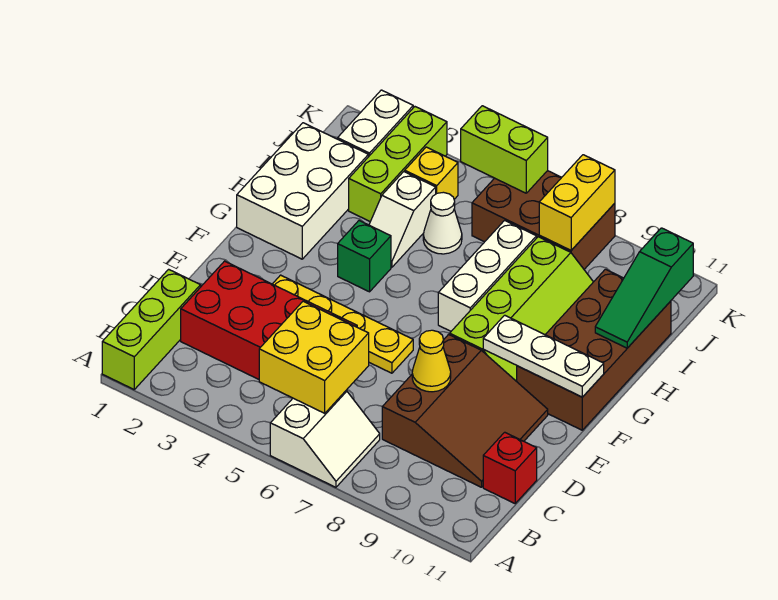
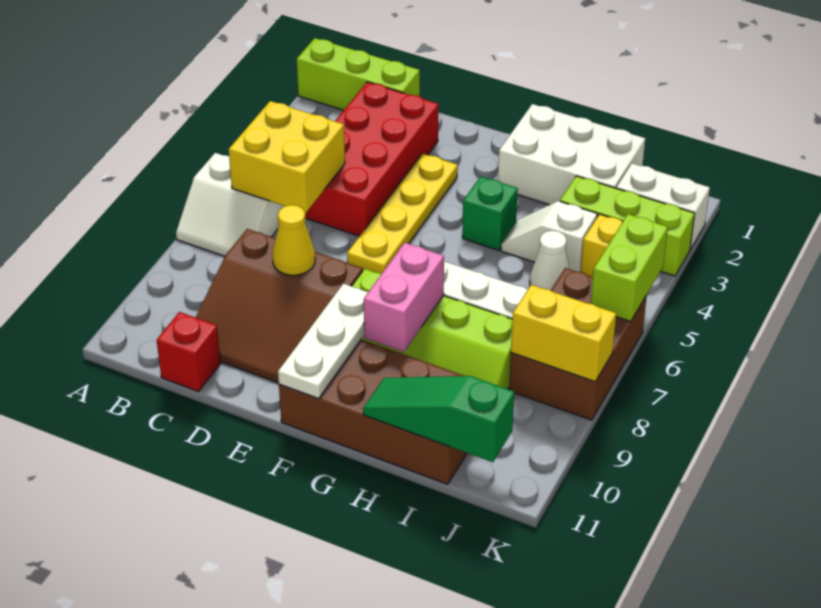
none -> pink brick G8:G9 level 2

